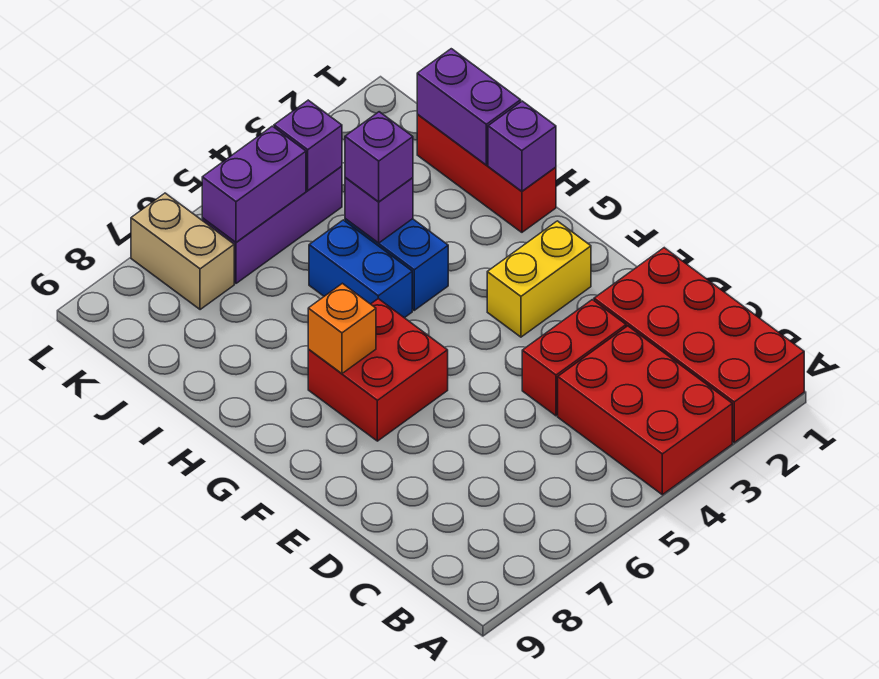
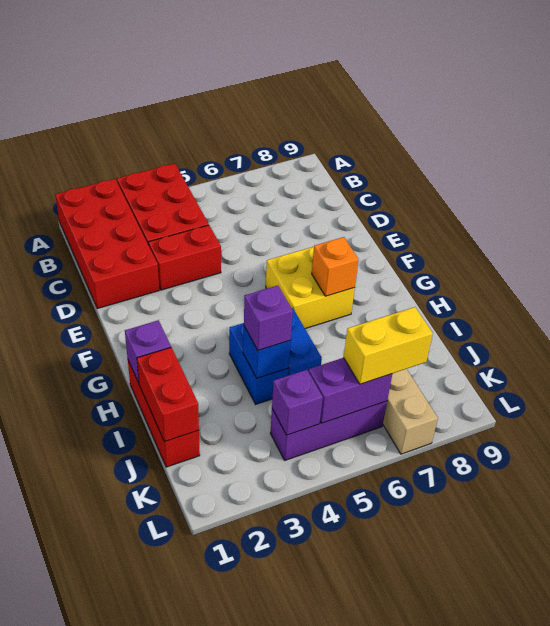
yellow brick F2:F3 level 1 -> yellow brick K6:K7 level 3
red brick F6:G7 level 1 -> yellow brick F6:G7 level 1
purple brick I1:J1 level 2 -> red brick I1:J1 level 2
purple brick I4 level 2 -> blue brick I4 level 2

